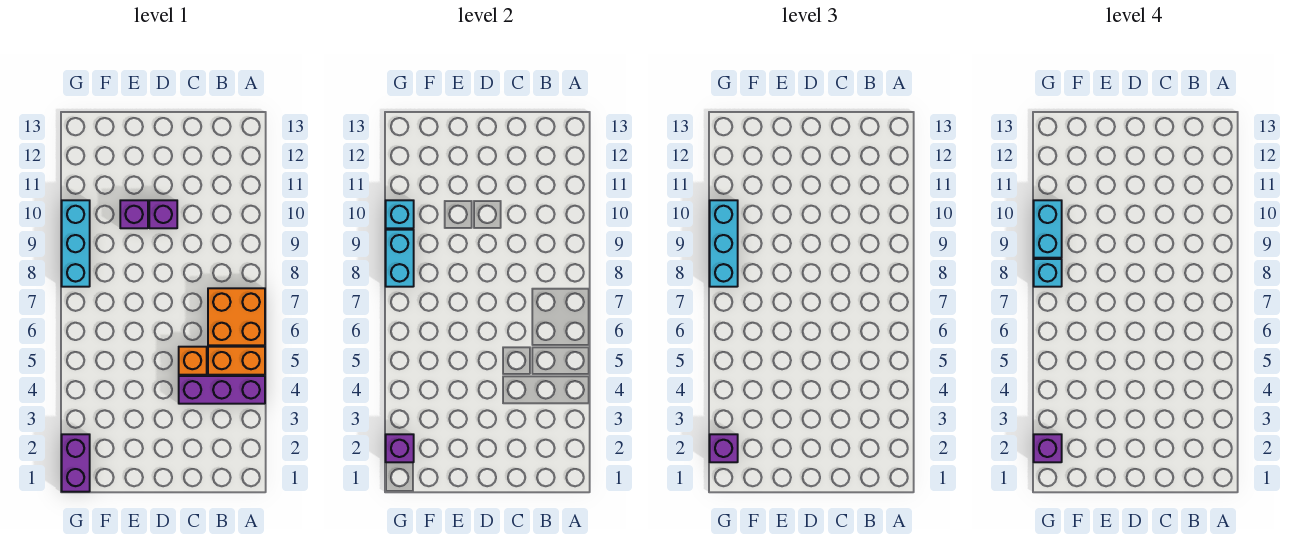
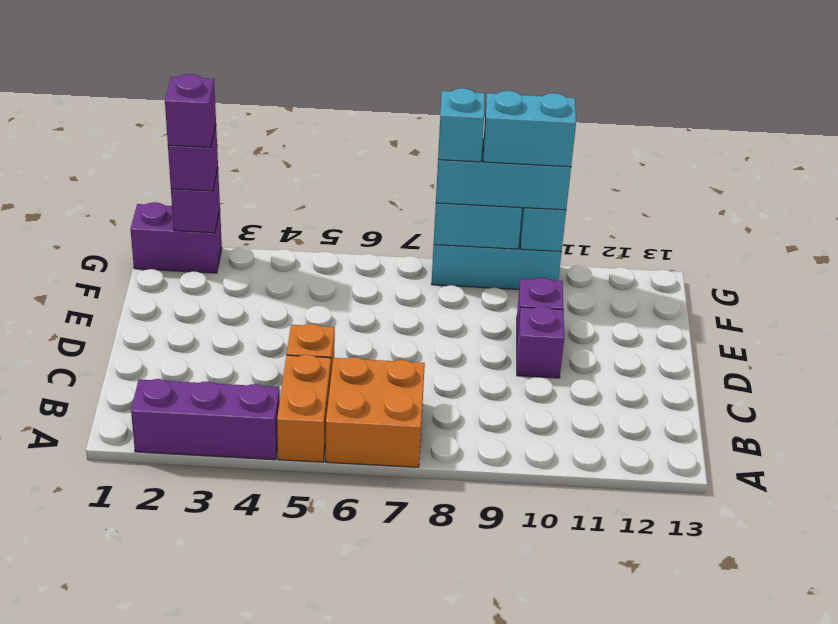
purple brick A4:C4 level 1 -> purple brick A2:A4 level 1

